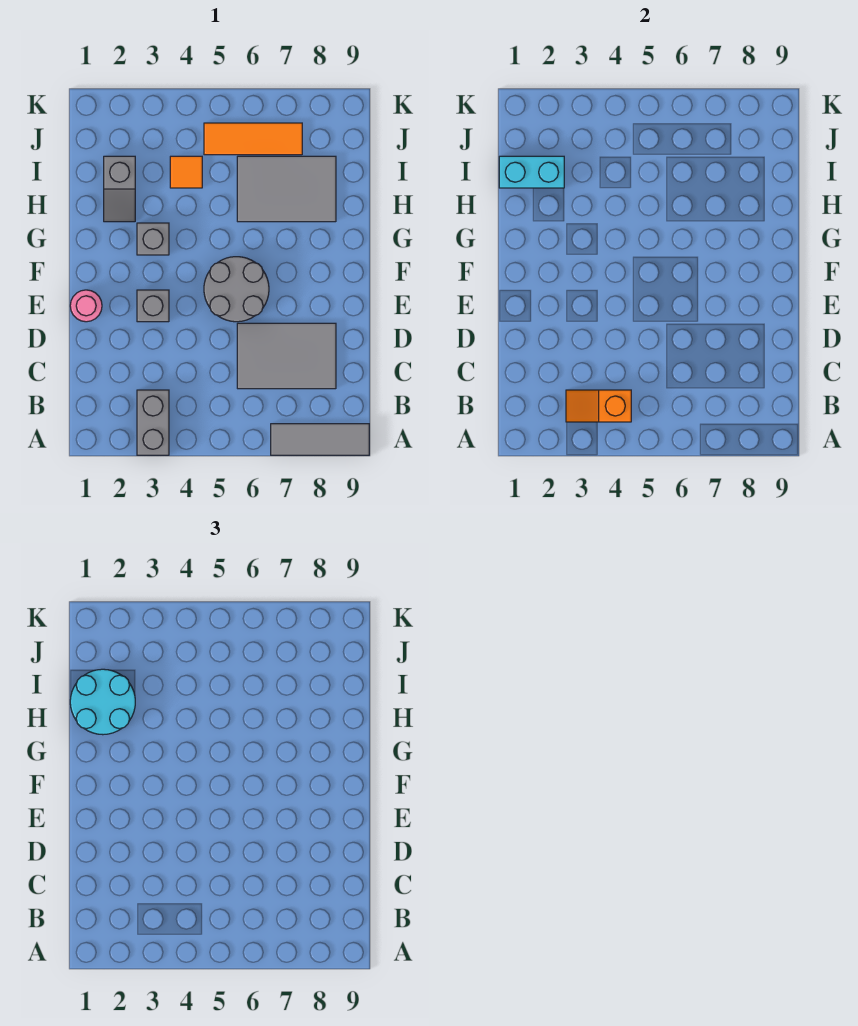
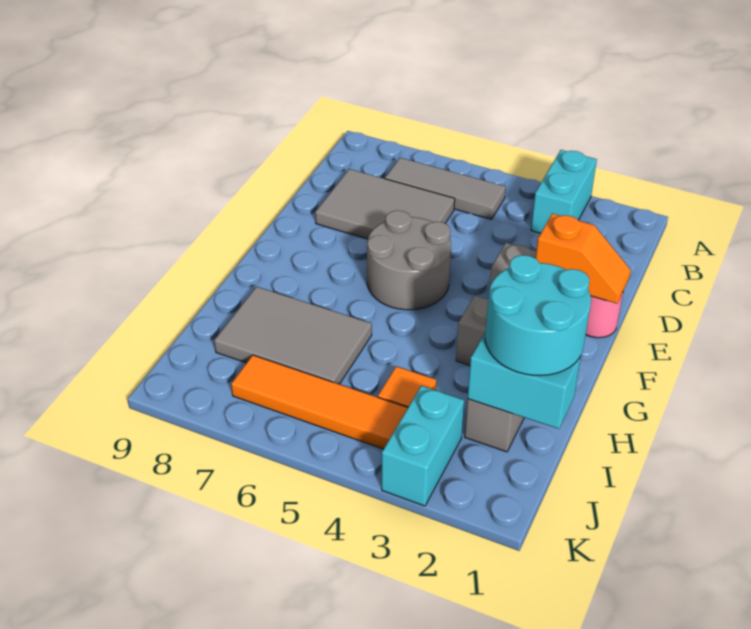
grey brick A3:B3 level 1 -> cyan brick A3:B3 level 1
grey tile A7:A9 level 1 -> grey tile B5:B7 level 1
orange slope B3:B4 level 2 top 4 -> orange slope E1:E2 level 2 top 2
none -> cyan brick J3:K3 level 1
orange tile J5:J7 level 1 -> orange tile J4:J7 level 1

